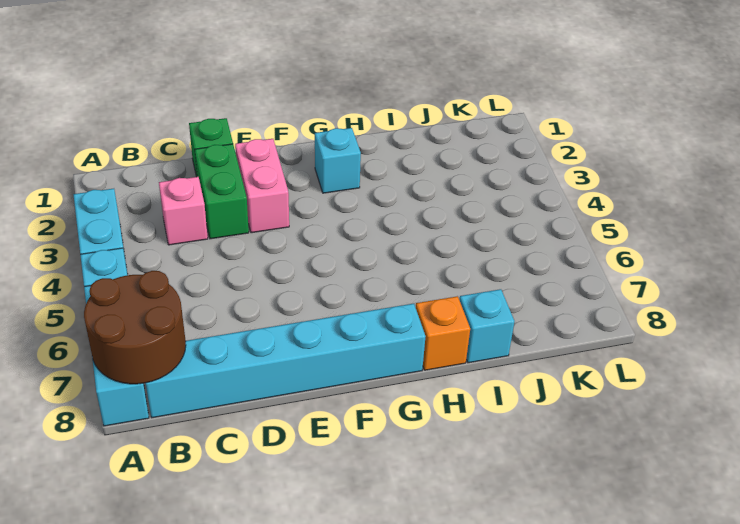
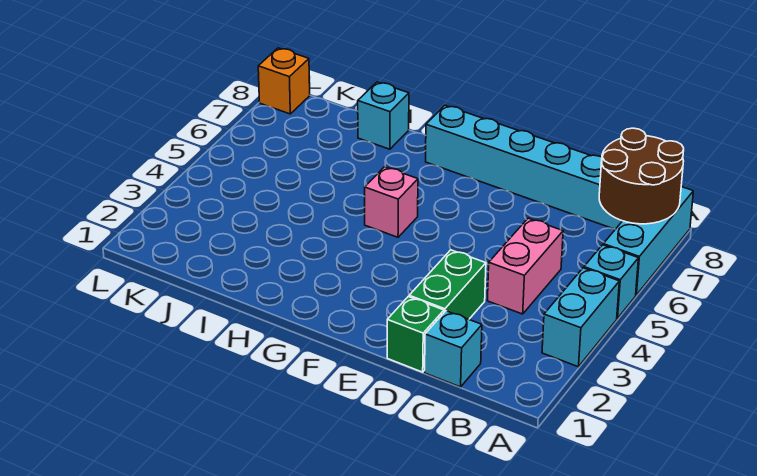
pink brick C3 level 1 -> pink brick G5 level 1
pink brick E2:E3 level 1 -> pink brick C4:C5 level 1
cyan brick G2 level 1 -> cyan brick C1 level 1
orange brick H8 level 1 -> orange brick L8 level 1

